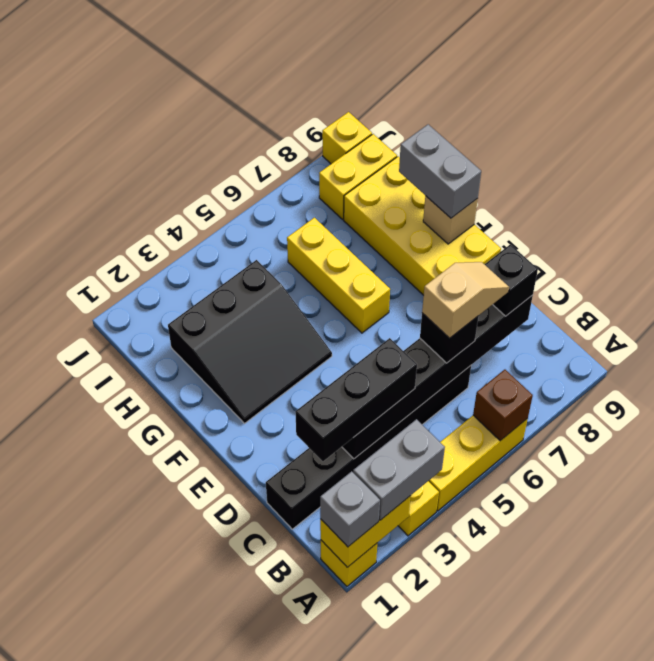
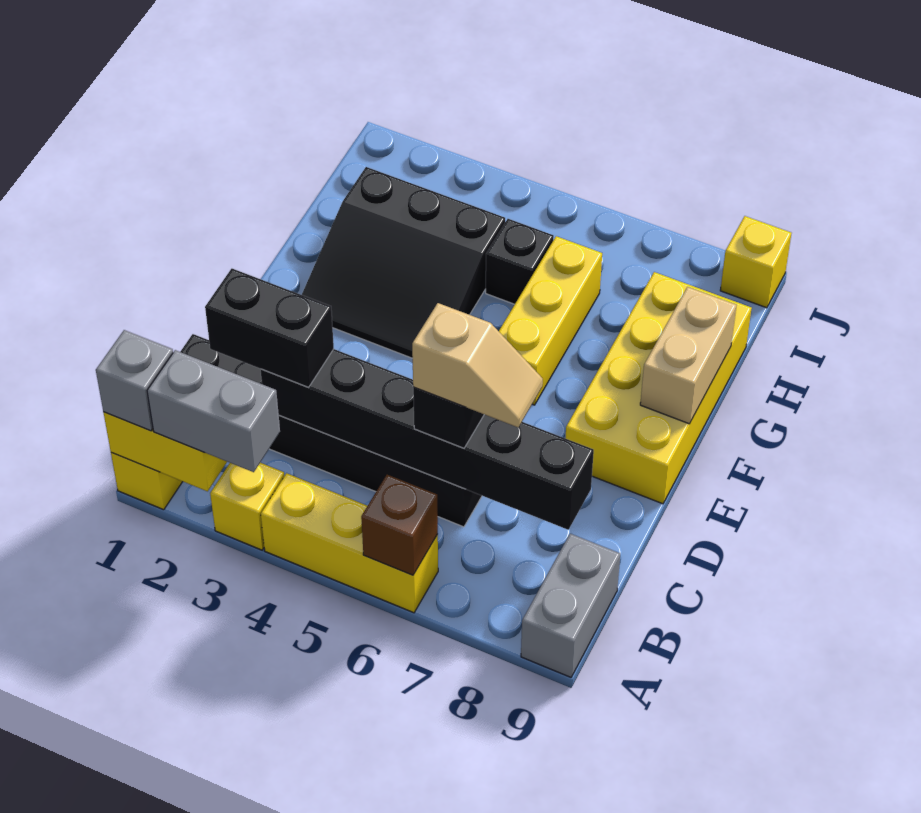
black brick C2:C4 level 3 -> black brick C2:C3 level 3
black brick C8 level 3 -> black brick H5 level 1
tan brick F9 level 2 -> tan brick F9:G9 level 2
grey brick F9:G9 level 3 -> grey brick A9:B9 level 1
yellow brick I8:I9 level 1 -> none

